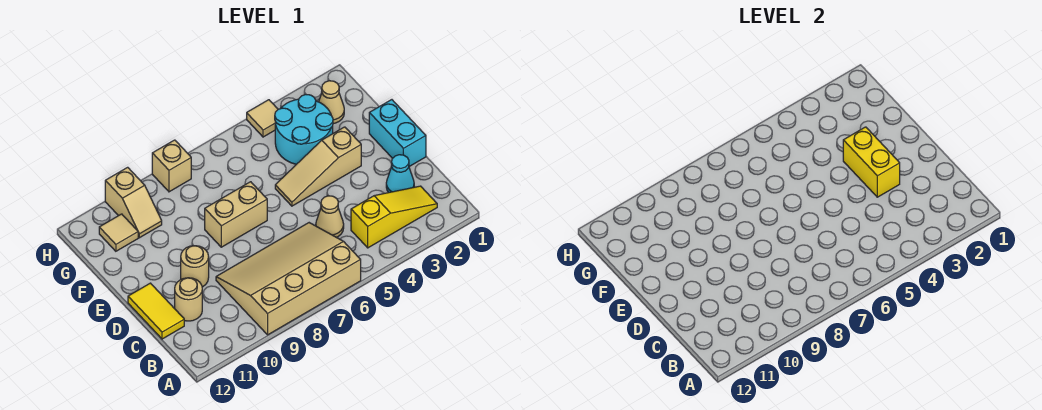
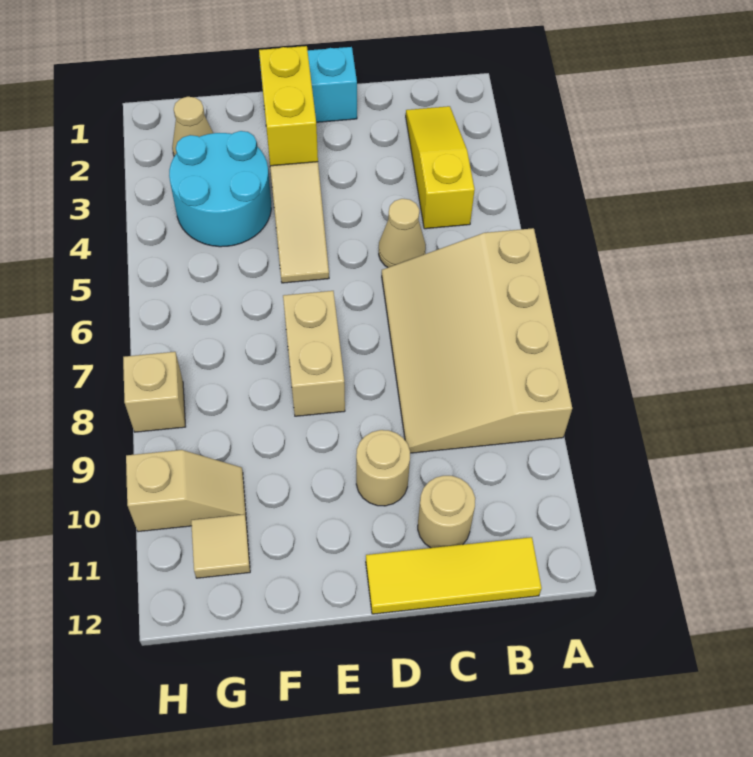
cyan cone C2 level 1 -> none
yellow tile C12:D12 level 1 -> yellow tile B12:D12 level 1
yellow brick D3:E3 level 2 -> yellow brick E2:E3 level 2
tan tile H4 level 1 -> none

